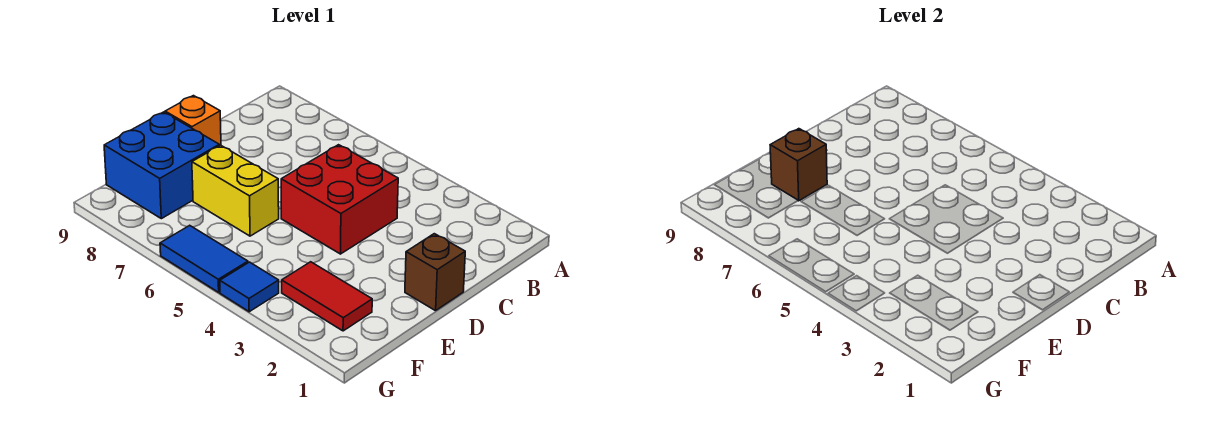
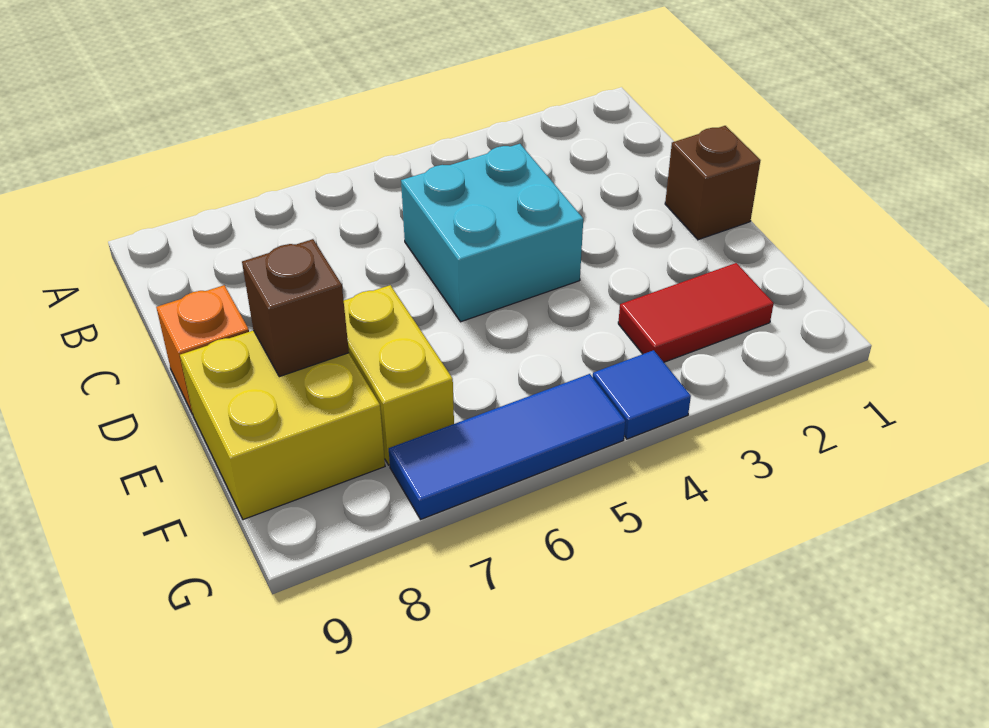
red brick C4:D5 level 1 -> cyan brick C4:D5 level 1
yellow brick E6:E7 level 1 -> yellow brick E7:F7 level 1
blue brick E8:F9 level 1 -> yellow brick E8:F9 level 1
blue tile G5:G6 level 1 -> blue tile G5:G7 level 1

